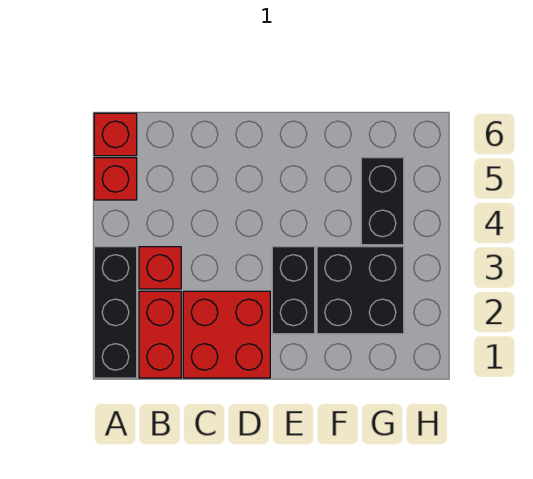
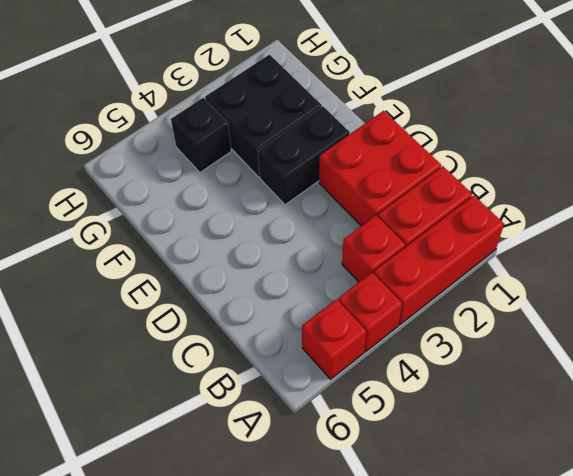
black brick A1:A3 level 1 -> red brick A1:A3 level 1
red brick A6 level 1 -> red brick A4 level 1
black brick G4:G5 level 1 -> black brick G4 level 1

